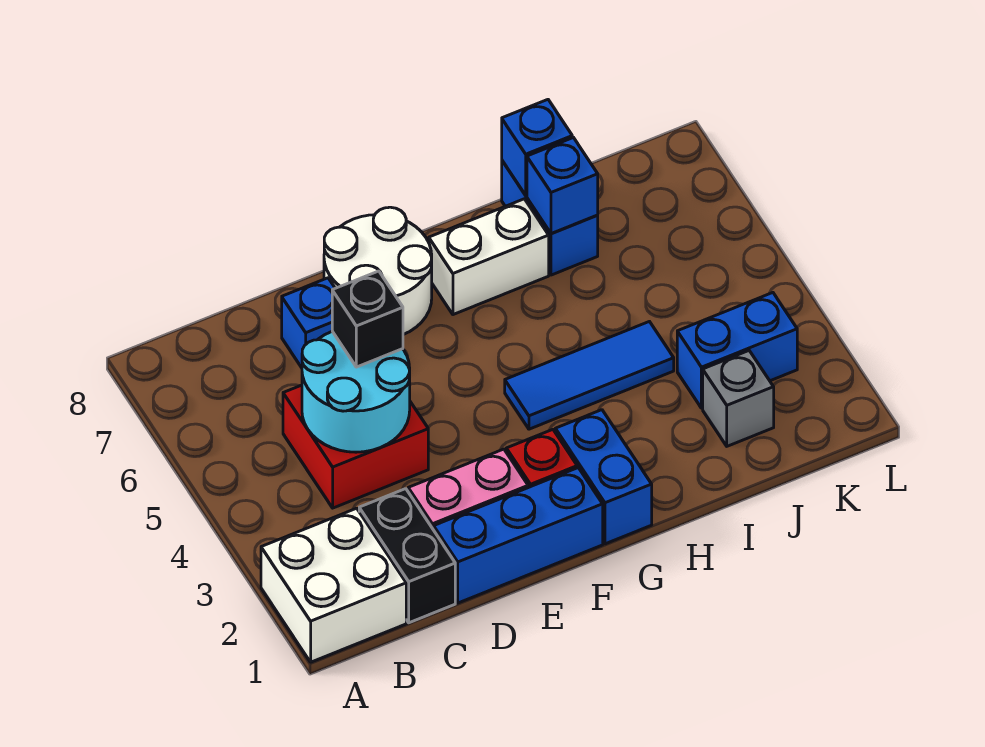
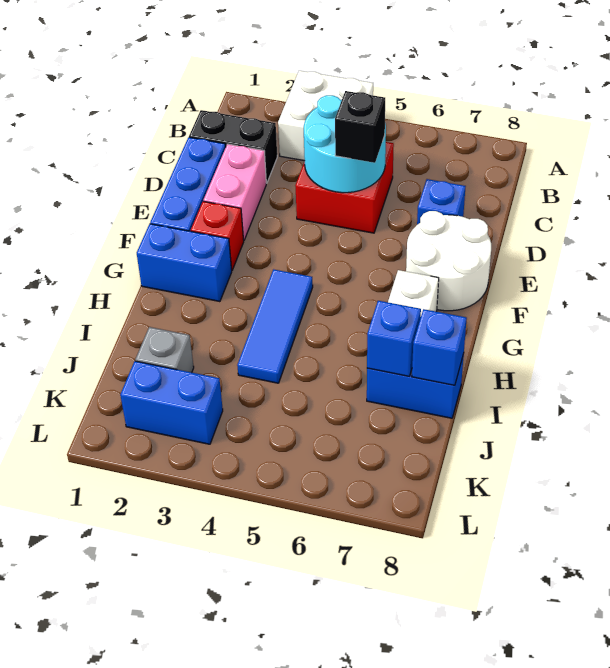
white brick A1:B2 level 1 -> white brick A3:B4 level 1
blue brick J3:K3 level 1 -> blue brick K2:K3 level 1

